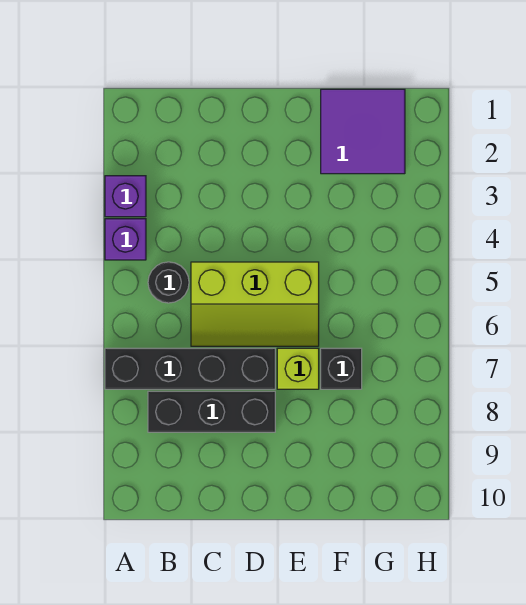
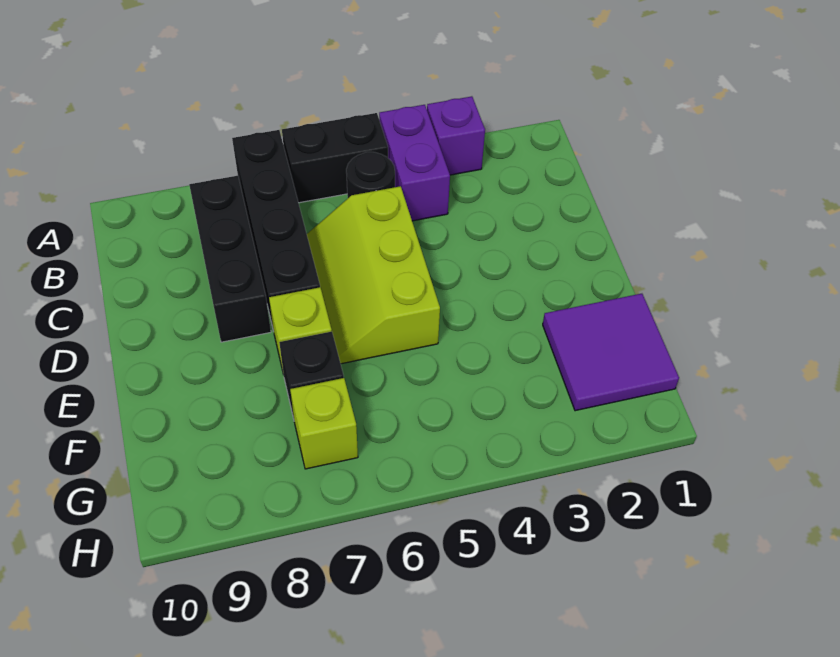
purple brick A4 level 1 -> purple brick A4:B4 level 1
none -> black brick A5:A6 level 1
none -> lime brick G7 level 1

